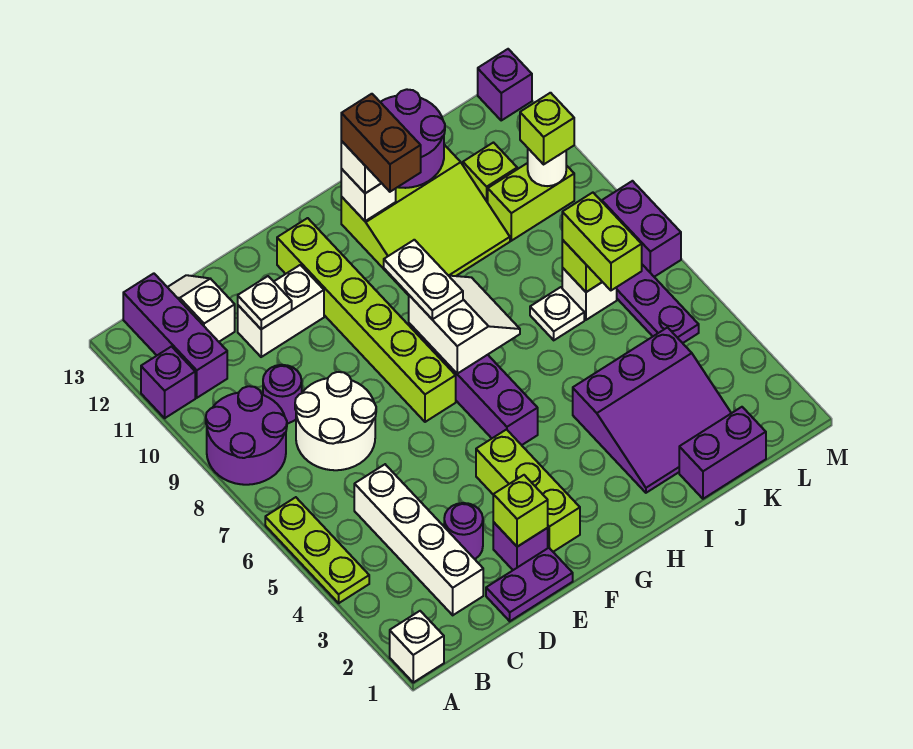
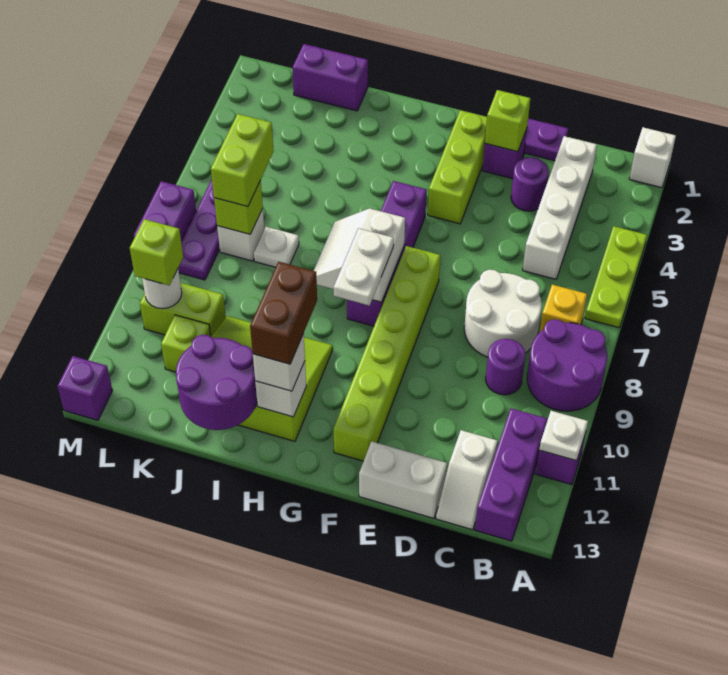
none -> yellow brick B7 level 1
white brick D11:E11 level 1 -> white brick D13:E13 level 1
white plate D11 level 2 -> white plate A11 level 2
purple slope I2:K4 level 1 top 4 -> none

